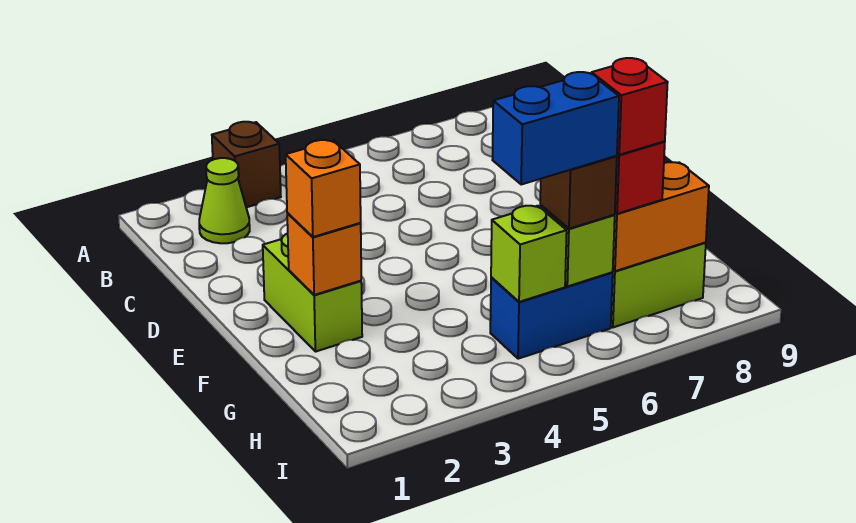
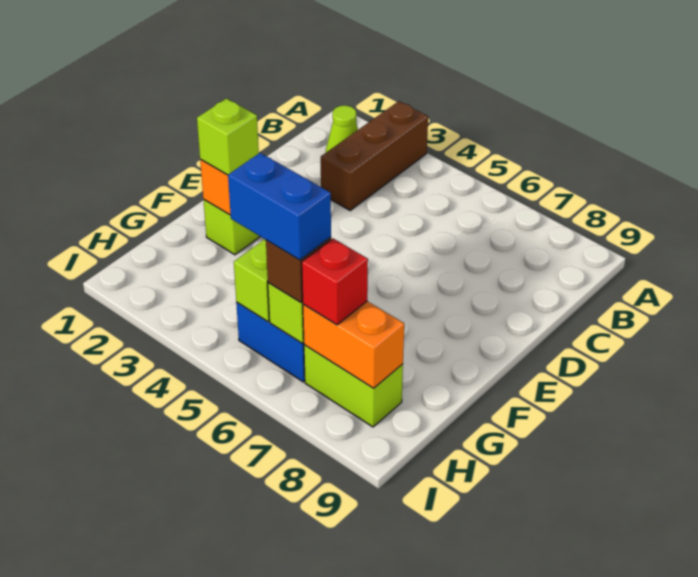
brown brick A3 level 1 -> brown brick A3:C3 level 1
orange brick F2 level 3 -> lime brick F2 level 3
red brick H7 level 4 -> none

